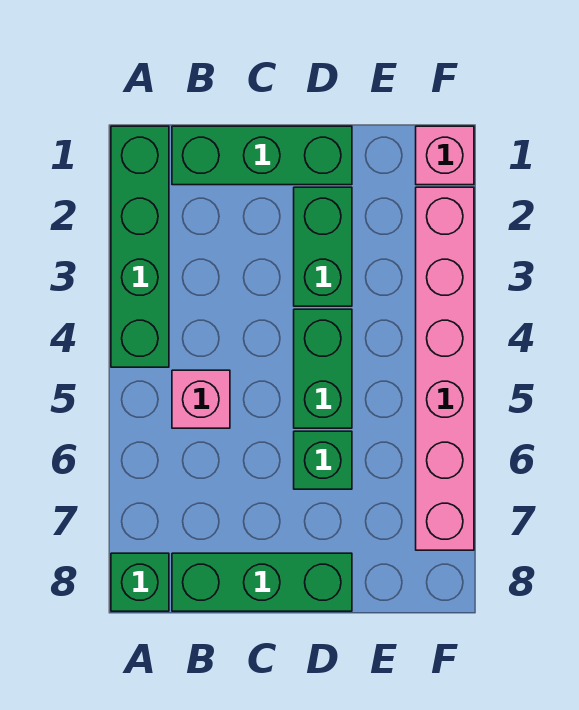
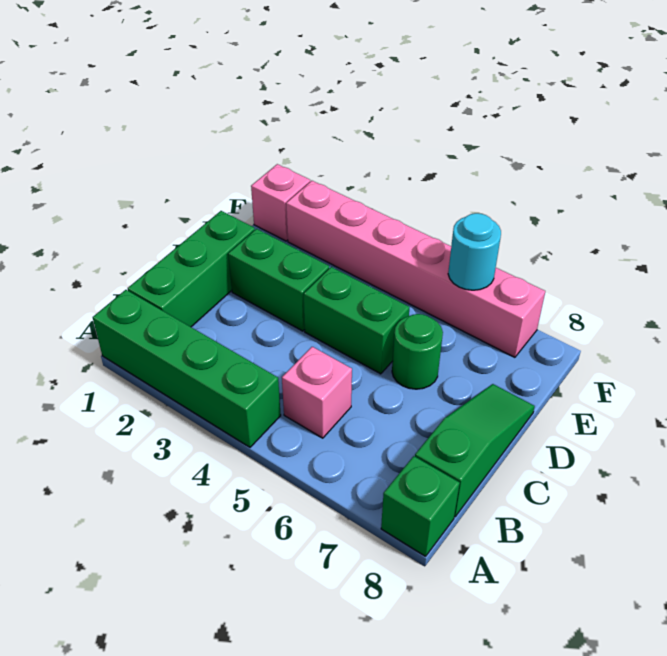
green brick B8:D8 level 1 -> green slope B8:D8 level 1 top B
green brick D6 level 1 -> green round brick D6 level 1
none -> cyan round brick F6 level 2

